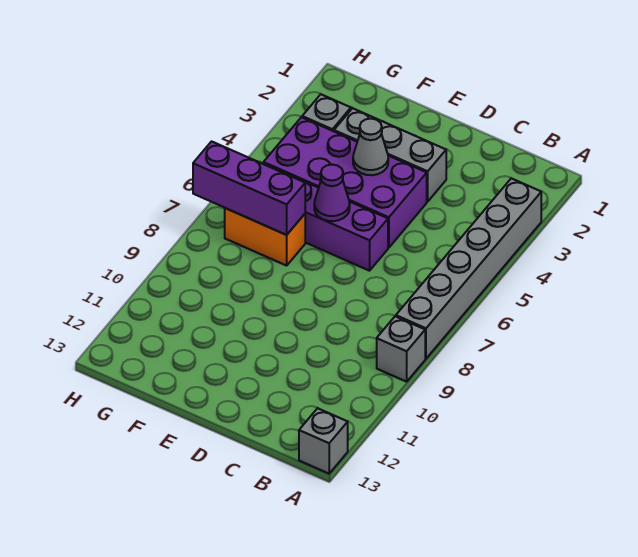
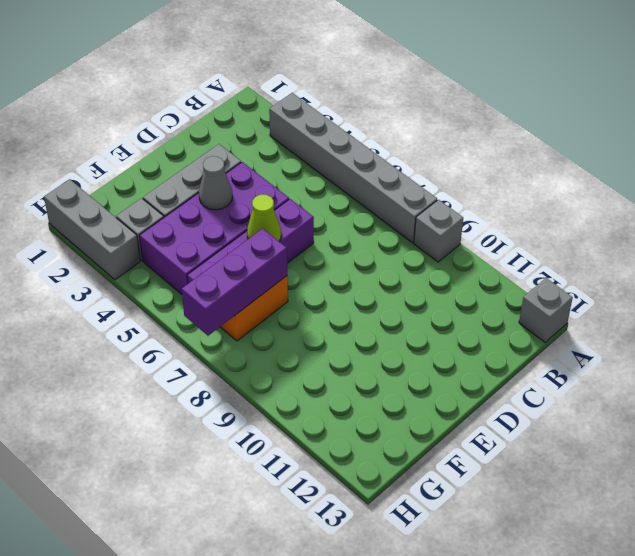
purple cone E6 level 2 -> lime cone E6 level 2
none -> grey brick H1:H3 level 1

